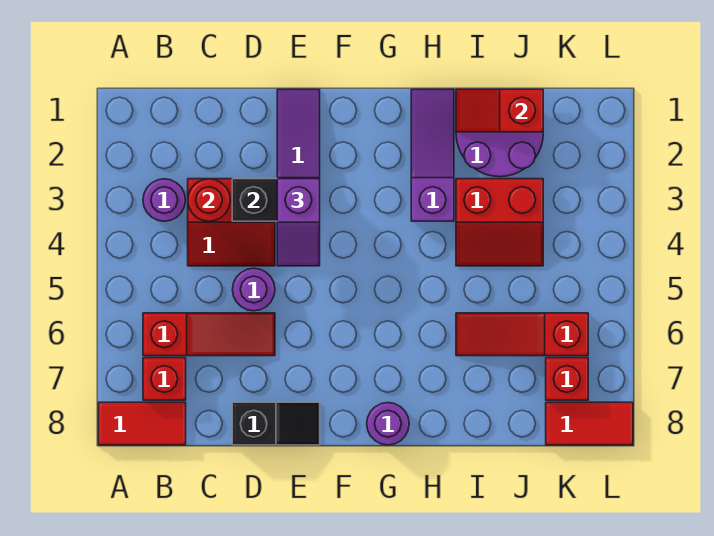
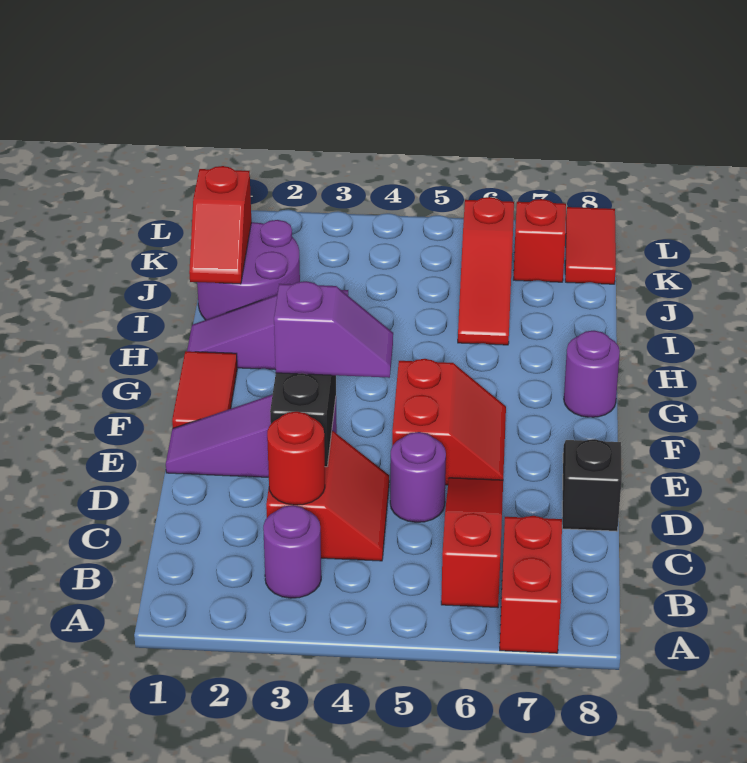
red tile A8:B8 level 1 -> red tile F1:G1 level 1
red brick B7 level 1 -> red brick A7:B7 level 1
red slope I3:J4 level 1 top 3 -> red slope E5:F6 level 1 top 5

